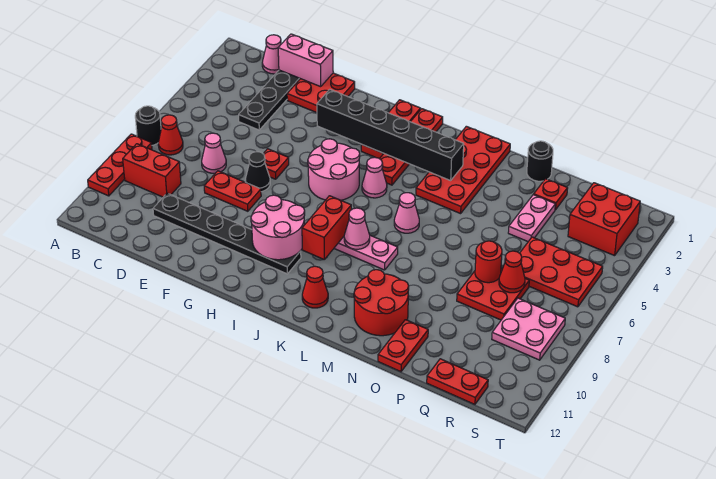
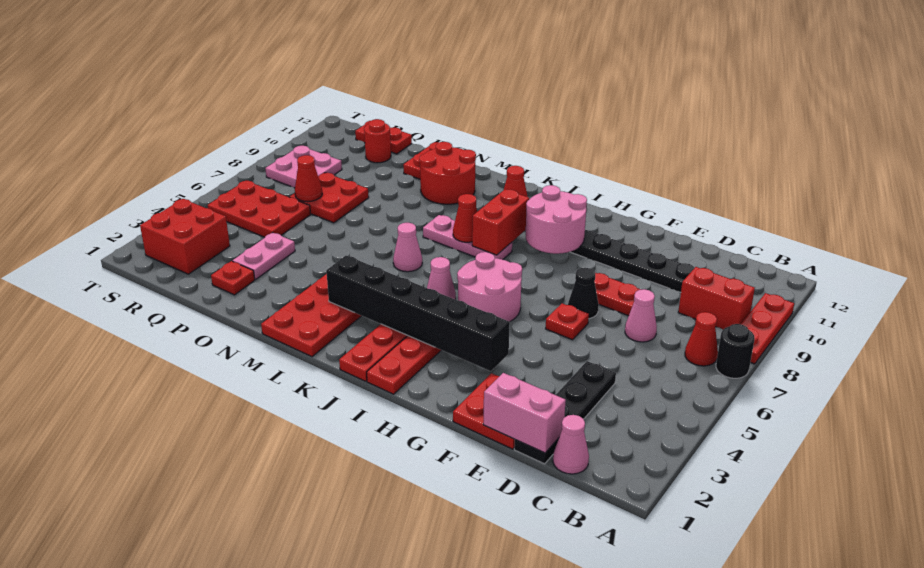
pink cone K8 level 2 -> red cone K8 level 2
black round brick O1 level 1 -> none
red round brick P7 level 2 -> red round brick Q11 level 1

